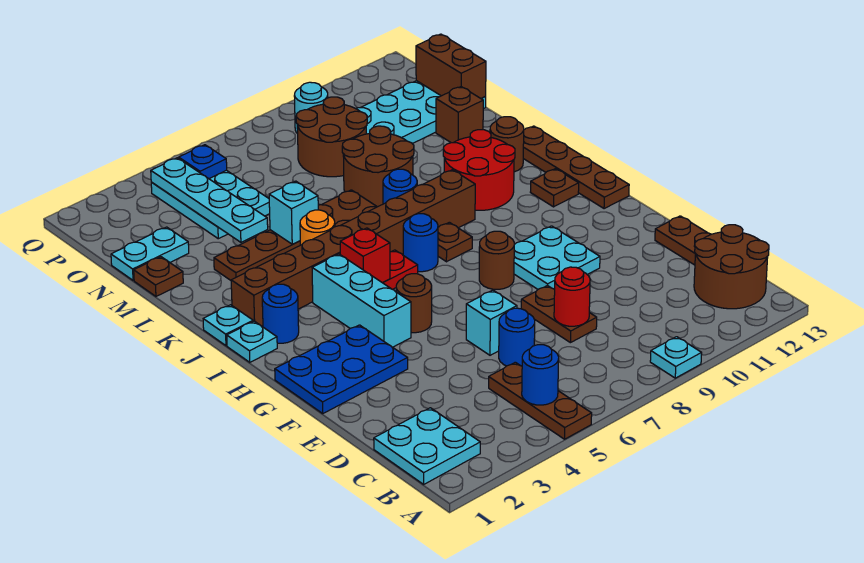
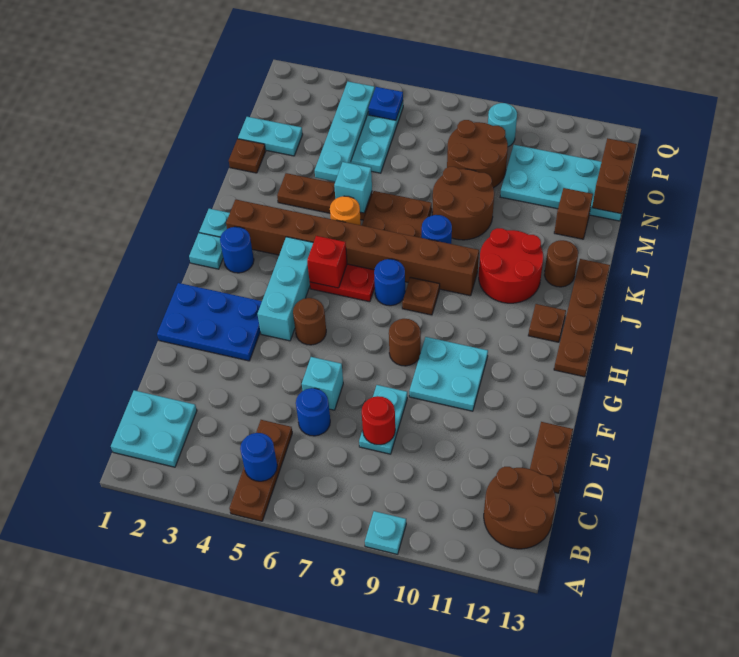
brown plate D8:E8 level 1 -> cyan plate D8:E8 level 1

